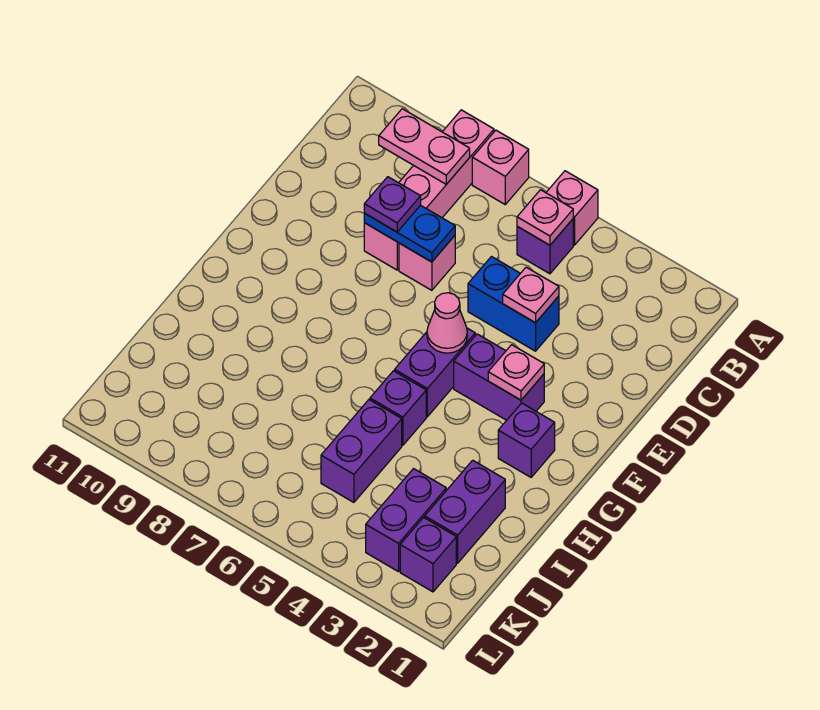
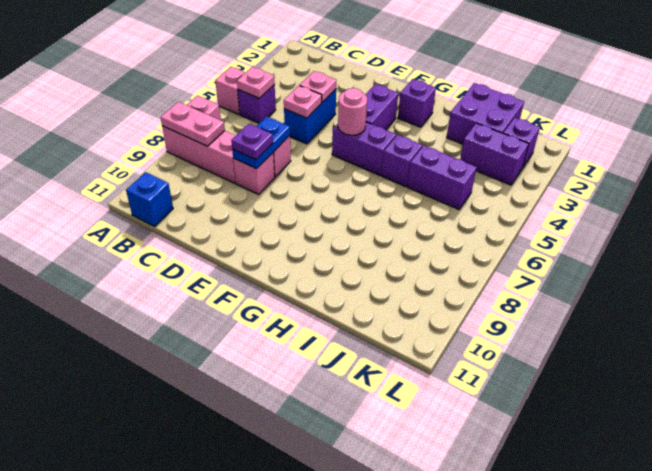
pink plate B8:B9 level 2 -> pink plate A8:B8 level 2
none -> blue brick B11 level 1
pink plate F3 level 2 -> pink plate D5 level 2
pink cone F5 level 2 -> pink round brick F5 level 2
purple brick I2:J2 level 1 -> purple brick I1:J2 level 1

